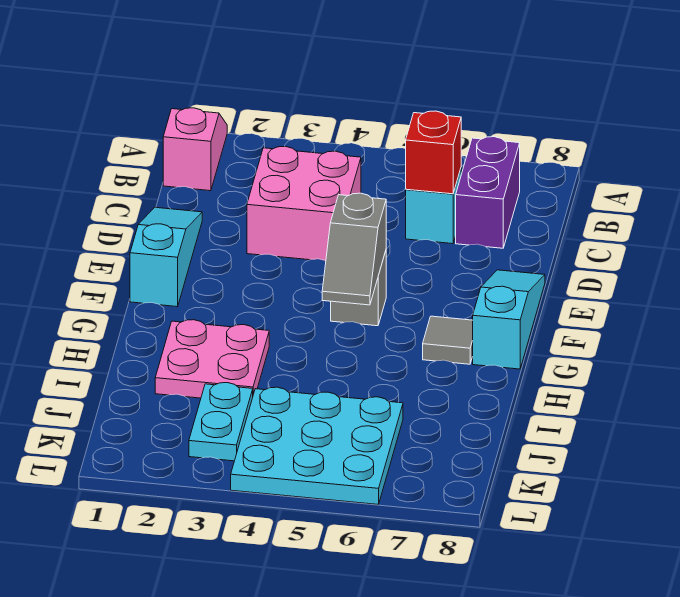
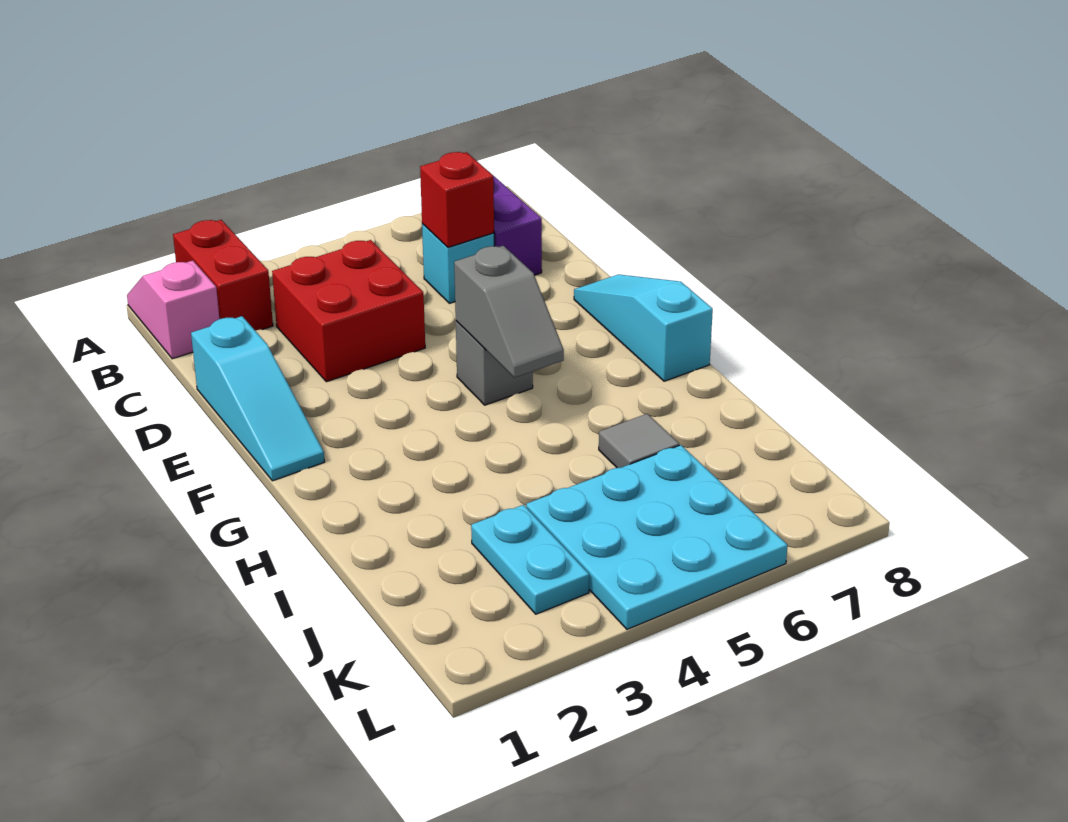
none -> red brick A2:B2 level 1
pink brick C3:D4 level 1 -> red brick C3:D4 level 1
cyan slope D1:F1 level 1 top F -> cyan slope D1:F1 level 1 top D
grey tile G7 level 1 -> grey tile I6 level 1
pink plate H2:I3 level 1 -> none

